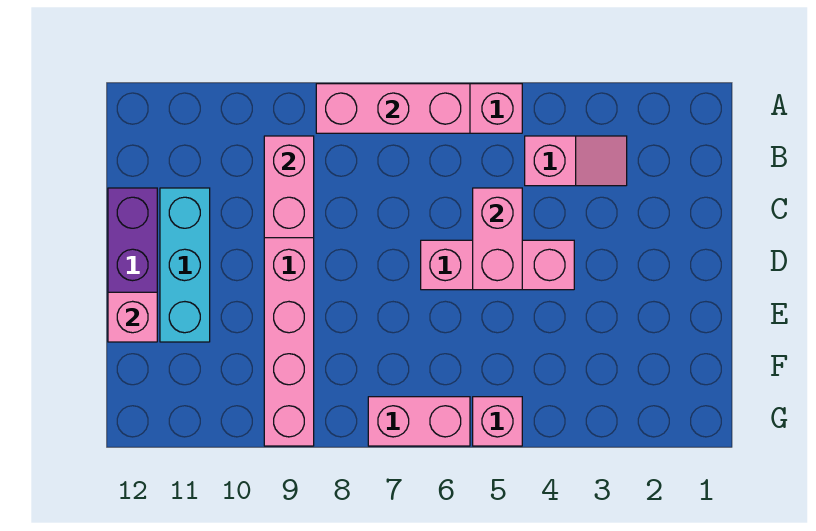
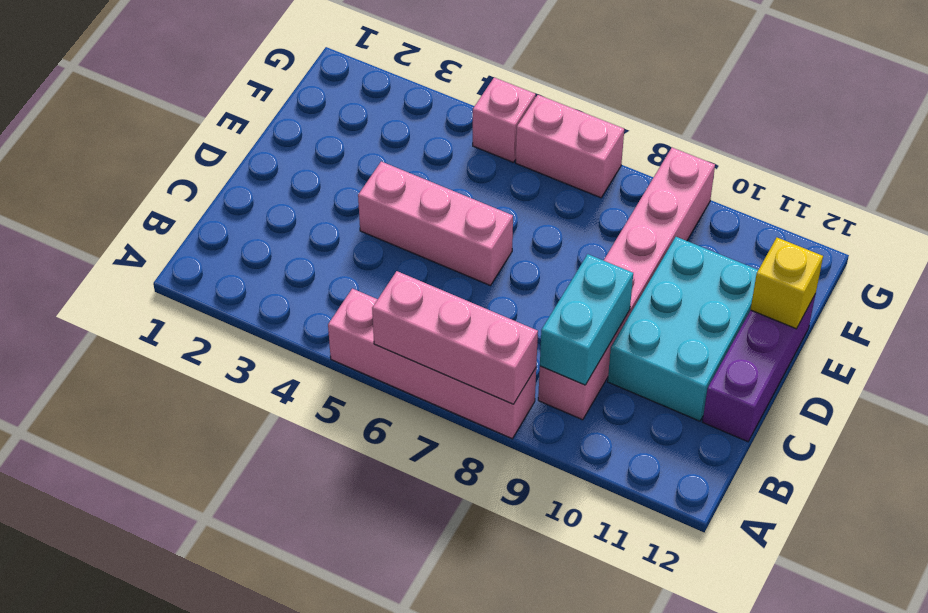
pink slope B3:B4 level 1 top 4 -> none
pink brick B9:C9 level 2 -> cyan brick B9:C9 level 2
pink brick C5:D5 level 2 -> none
cyan brick C11:E11 level 1 -> cyan brick C10:E11 level 1
pink brick E12 level 2 -> yellow brick E12 level 2

